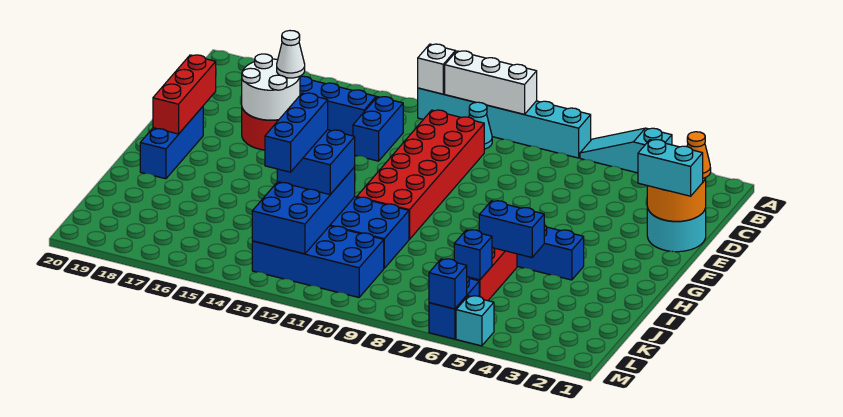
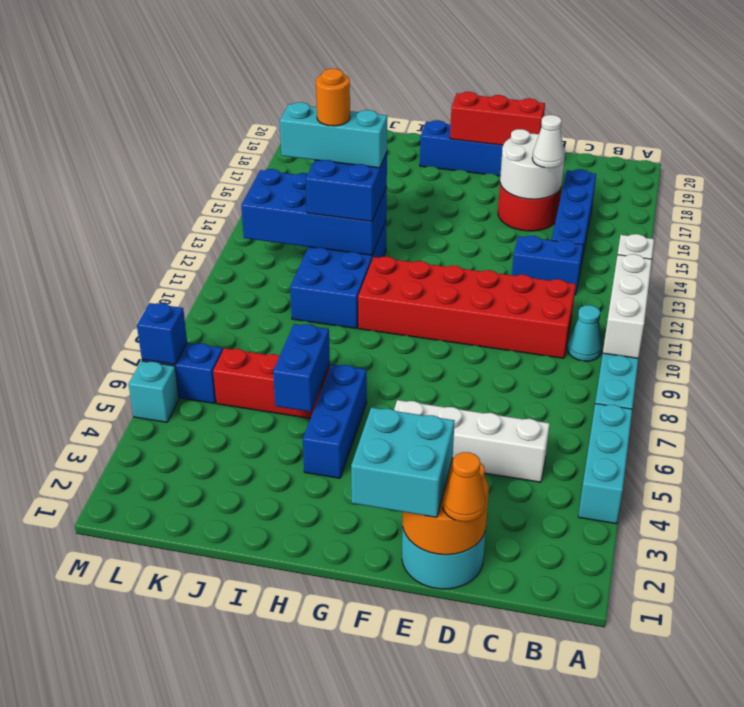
cyan slope A4:A6 level 1 top 4 -> cyan brick A4:A6 level 1
none -> white brick C5:F5 level 1
cyan brick E1:E2 level 3 -> cyan brick E1:F2 level 3
blue brick I13:K13 level 4 -> cyan brick I13:K13 level 4
none -> orange round brick J13 level 5
blue brick K6 level 2 -> none
blue brick K10:L13 level 1 -> none

